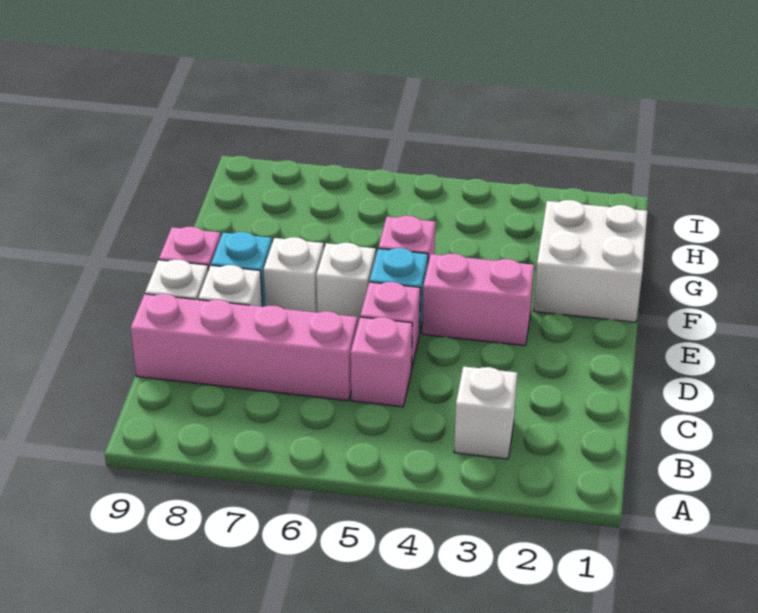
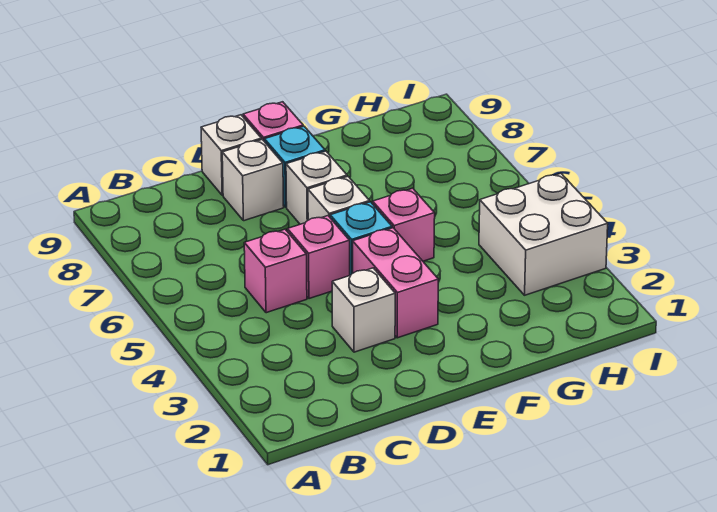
white brick B3 level 1 -> white brick D3 level 1
pink brick C6:C9 level 1 -> none
white brick F1:G2 level 1 -> white brick H3:I4 level 1

